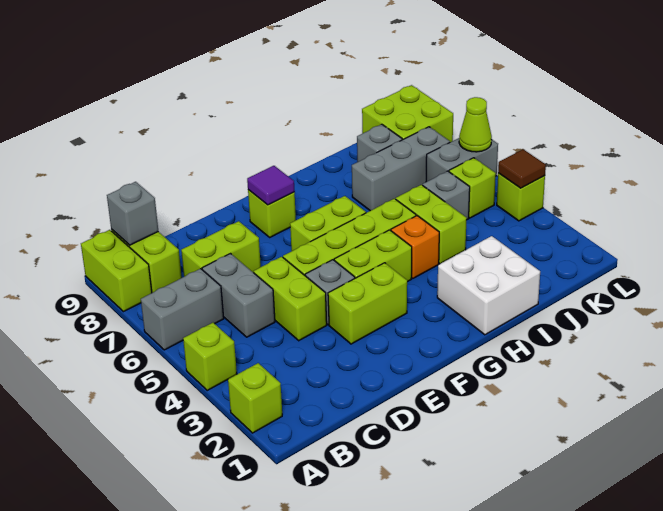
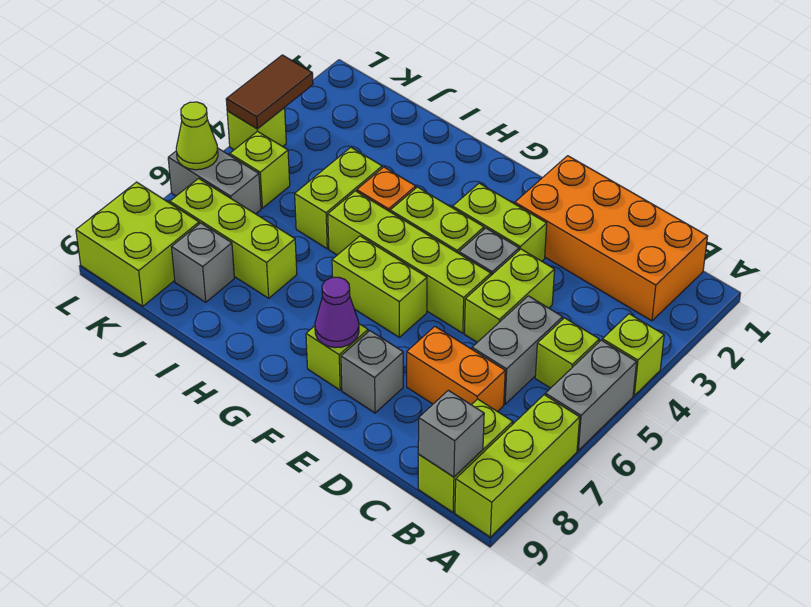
lime brick A2 level 1 -> lime brick B5 level 1
grey brick A6:B6 level 1 -> grey brick A5:A6 level 1
lime brick A8:A9 level 1 -> lime brick A7:A9 level 1
none -> orange brick B1:E2 level 1
lime brick C7:D7 level 1 -> orange brick C7:D7 level 1
purple tile F8 level 2 -> purple cone F8 level 2
white brick H1:I2 level 1 -> none
grey brick I7:K7 level 1 -> lime brick I7:K7 level 1
grey brick J5 level 1 -> grey brick E8 level 1
brown tile L4 level 2 -> brown tile L3:L4 level 2

